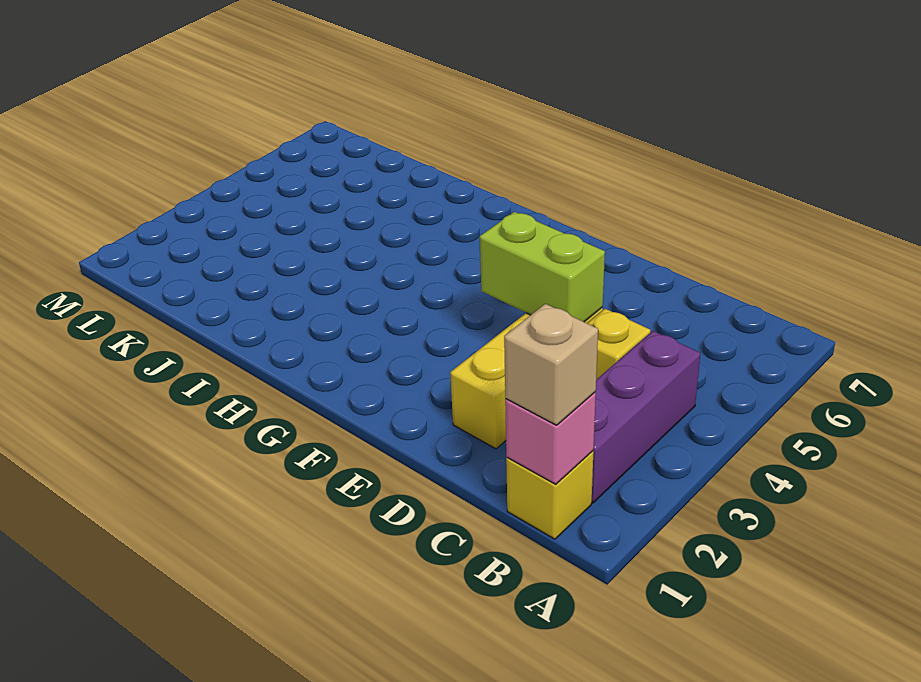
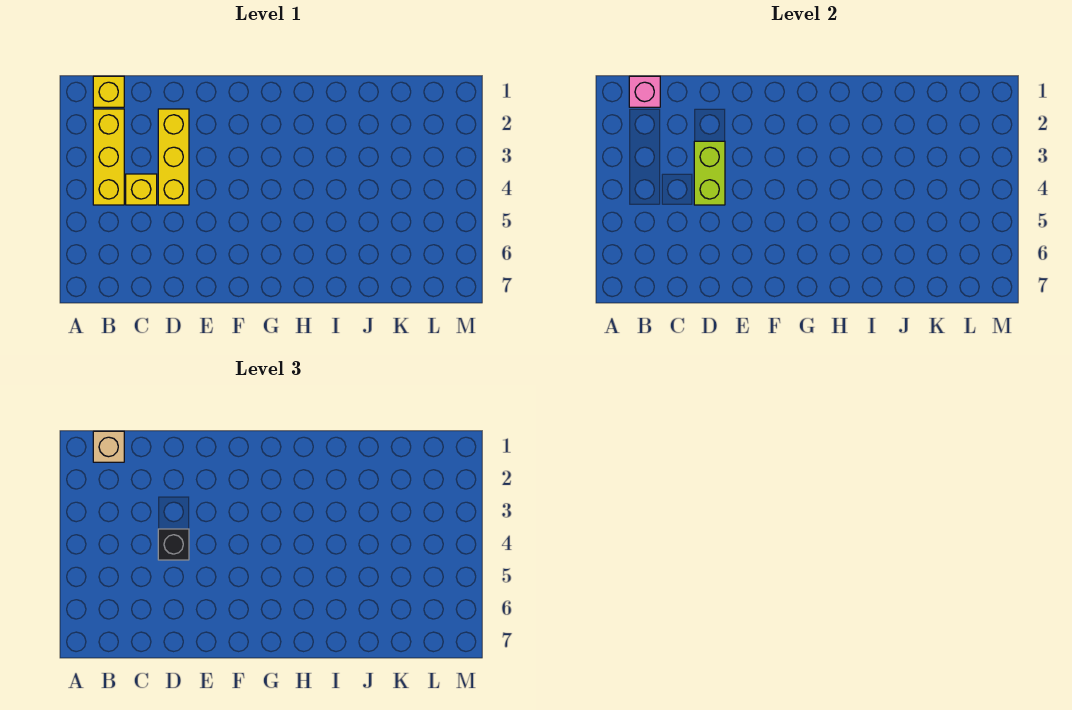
purple brick B2:B4 level 1 -> yellow brick B2:B4 level 1
lime brick D4:E4 level 2 -> lime brick D3:D4 level 2
none -> black brick D4 level 3

